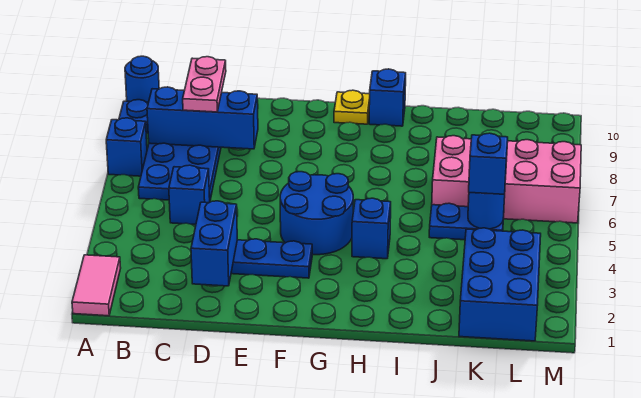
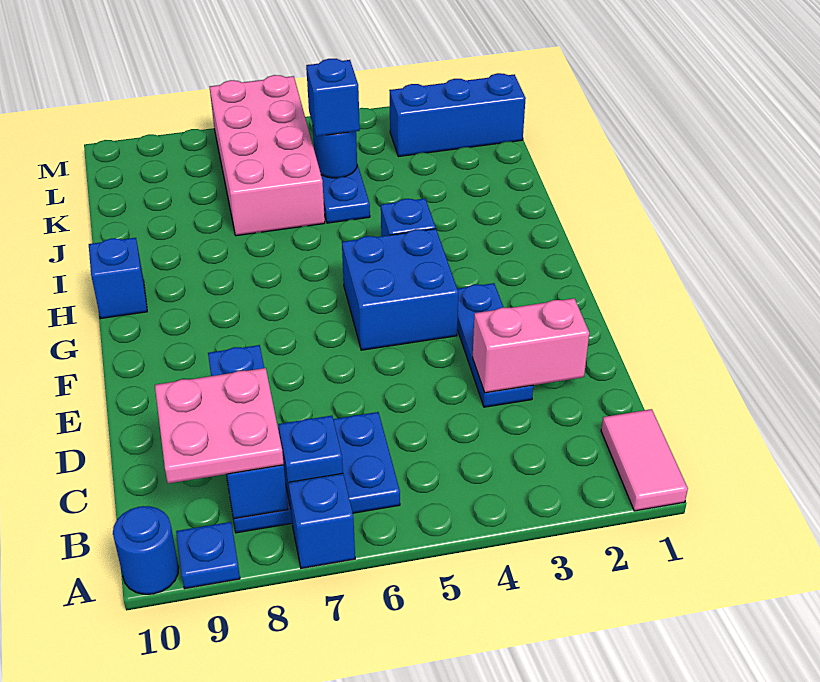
pink tile A1:A2 level 1 -> pink tile A1:B1 level 1
blue brick C5 level 1 -> blue brick B7 level 2
pink plate C8:C9 level 3 -> pink plate B8:C9 level 3
blue brick D2:D3 level 2 -> pink brick D2:D3 level 2
blue round brick F4:G5 level 1 -> blue brick F4:G5 level 1
yellow plate G10 level 1 -> none
blue brick K1:L3 level 1 -> blue brick L1:L3 level 1

